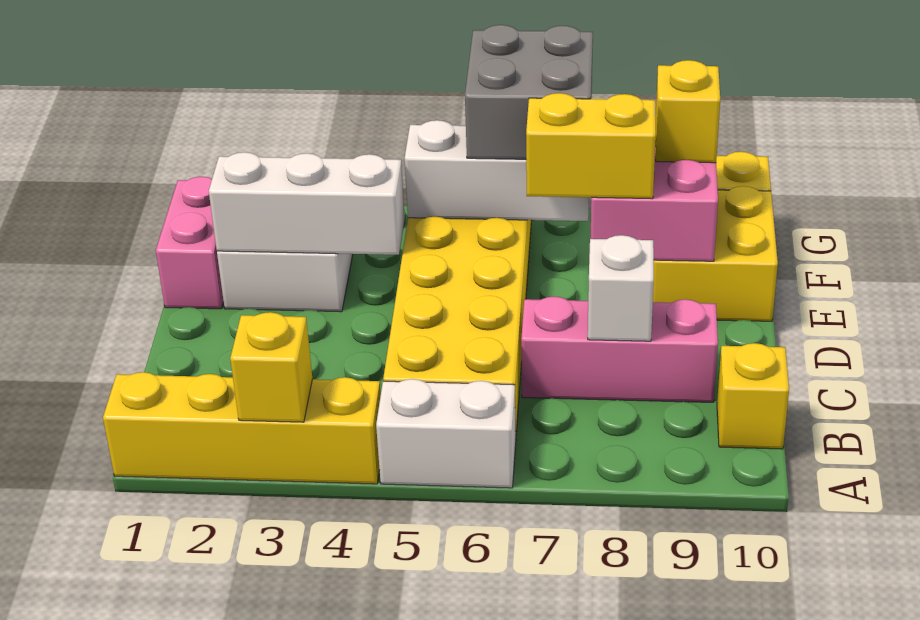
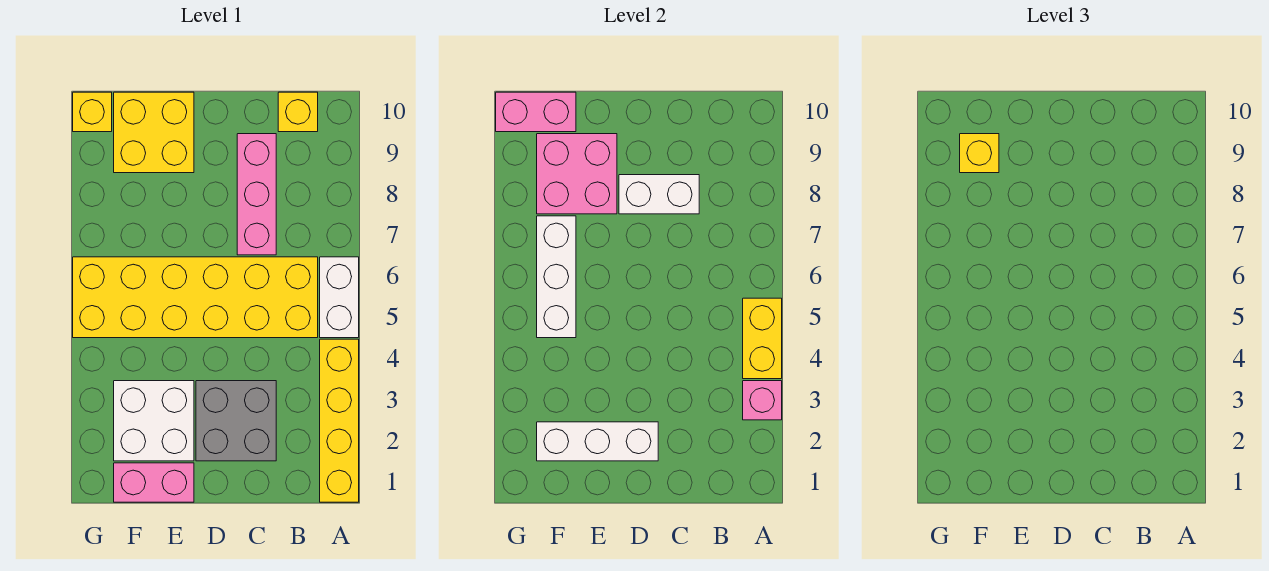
yellow brick A3 level 2 -> pink brick A3 level 2
white brick C8 level 2 -> white brick C8:D8 level 2
white brick E2:E4 level 2 -> white brick D2:F2 level 2
yellow brick E7:E8 level 3 -> yellow brick A4:A5 level 2
grey brick F6:G7 level 3 -> grey brick C2:D3 level 1
none -> pink brick F10:G10 level 2

